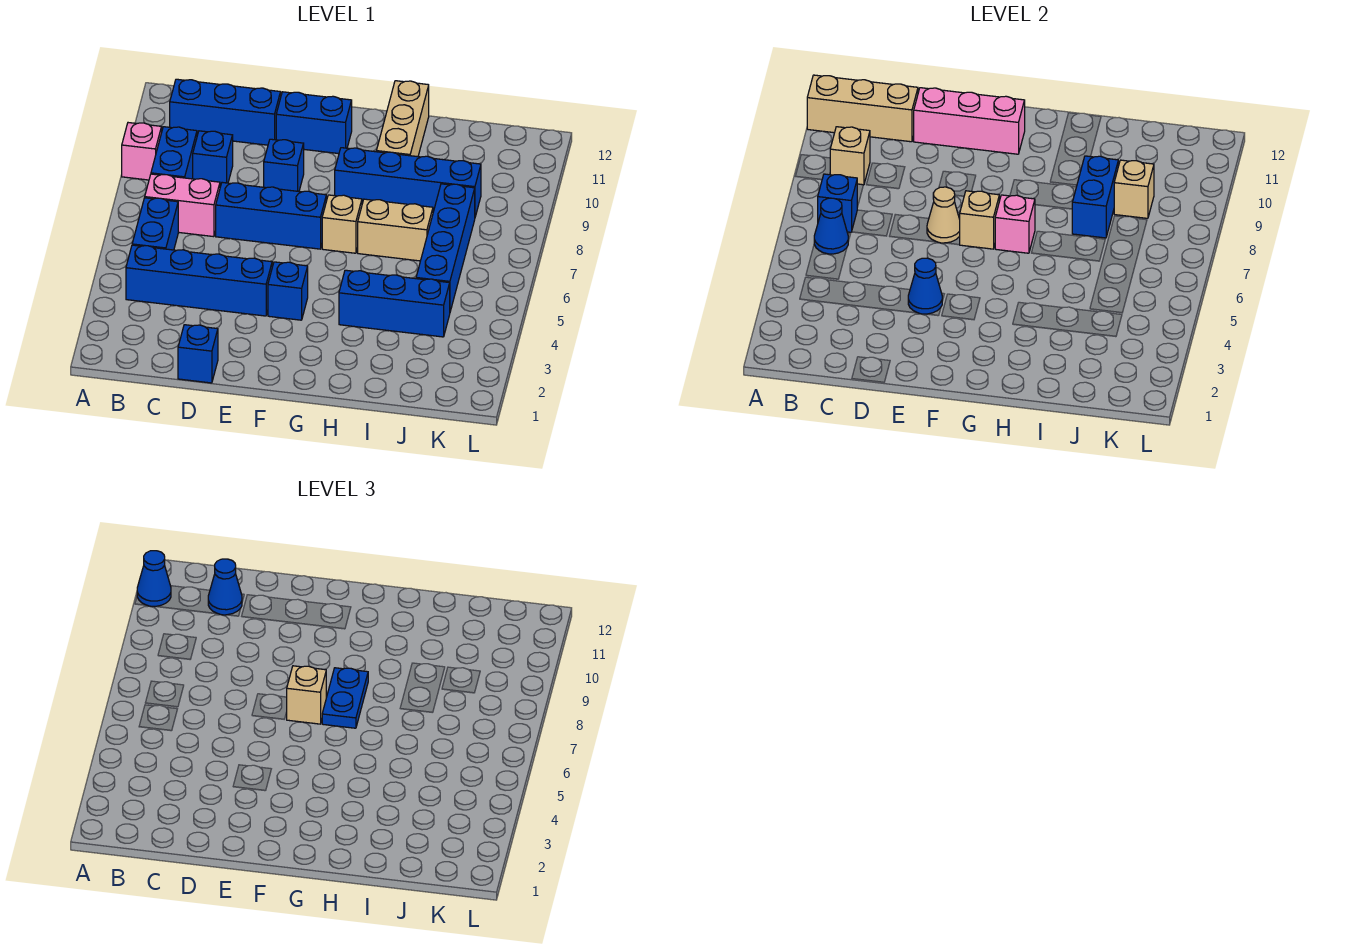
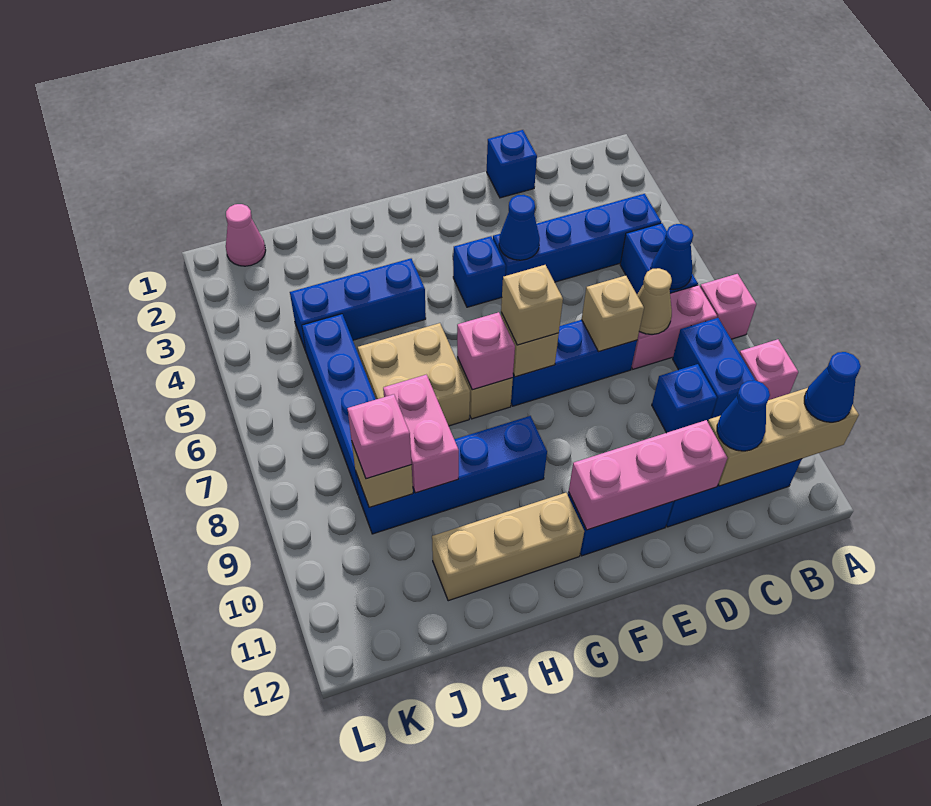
none -> pink brick A7 level 1
blue brick B7 level 2 -> none
tan brick B9 level 2 -> tan brick D7 level 2
tan cone E7 level 2 -> tan cone C7 level 2
blue brick E9 level 1 -> none
blue plate G7:G8 level 3 -> none
tan brick H7:I7 level 1 -> tan brick H6:I7 level 1
tan brick H10:H12 level 1 -> tan brick G11:I11 level 1
blue brick I8:I9 level 2 -> pink brick I8:I9 level 2
none -> pink brick J9 level 3
none -> pink cone K1 level 1

